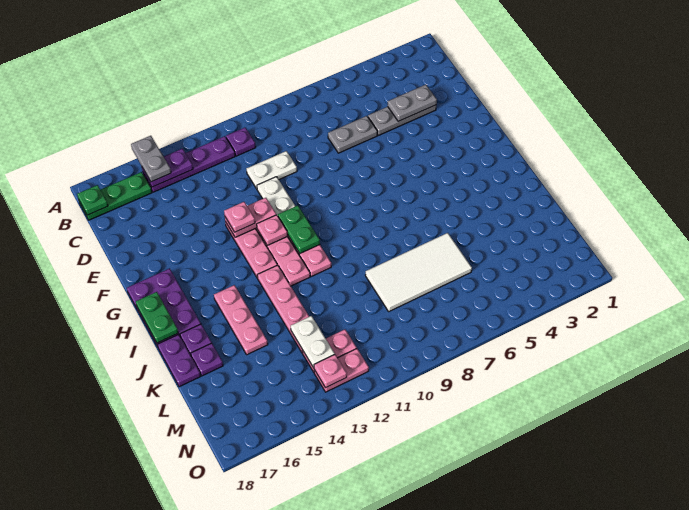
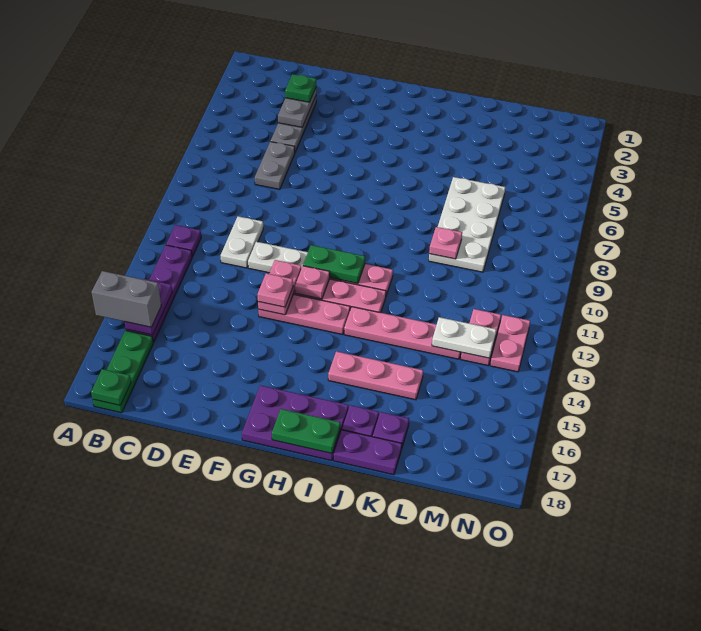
grey plate A15:B15 level 3 -> grey brick A15:B15 level 3
none -> green plate D3 level 3
white tile K6:L9 level 1 -> white plate K6:L9 level 1
pink plate N13 level 2 -> pink plate K9 level 2

